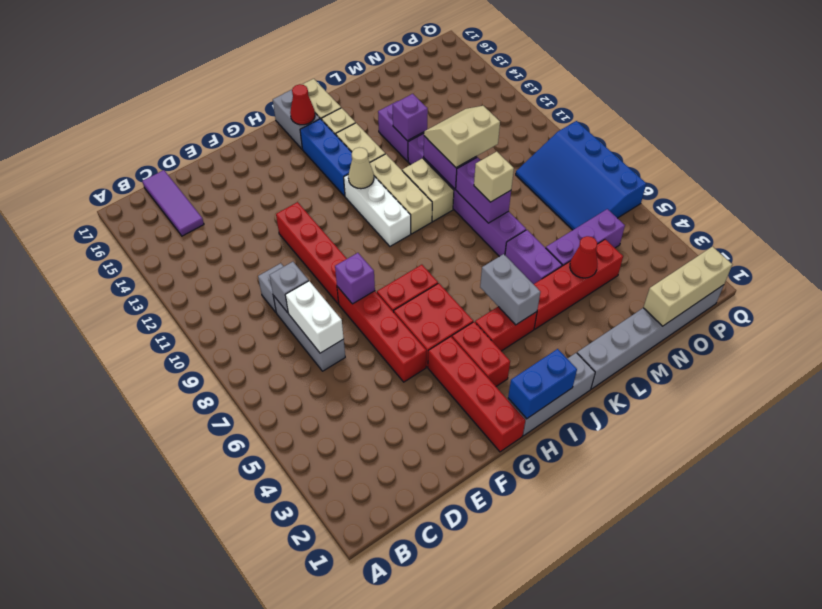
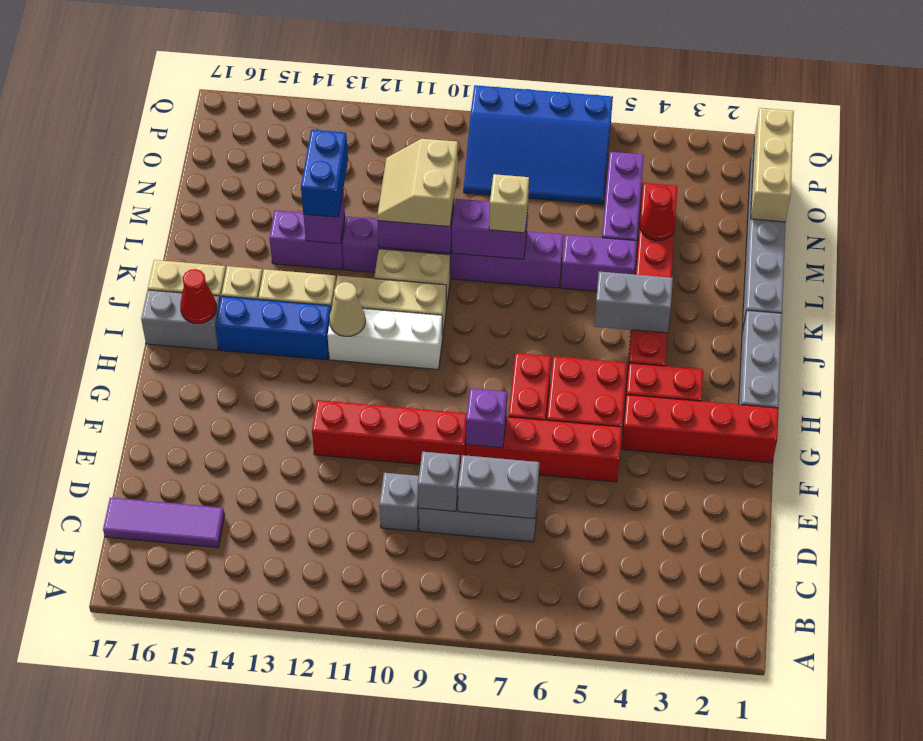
white brick D7:D8 level 2 -> grey brick D7:D8 level 2
blue brick H1:I1 level 2 -> blue brick L13:M13 level 3

